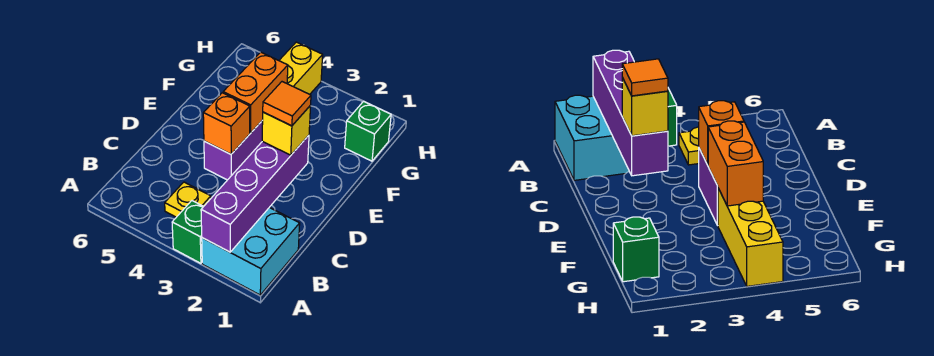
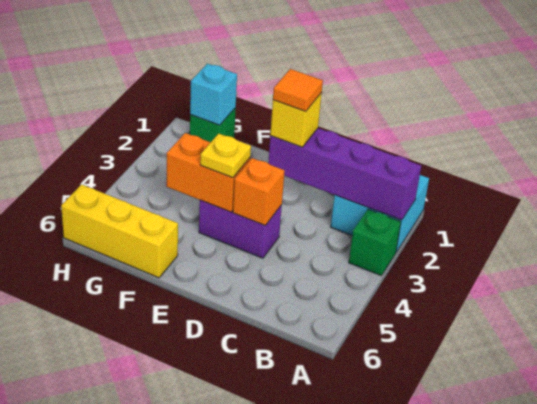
yellow plate B4 level 1 -> yellow plate E4 level 3
yellow brick F4:H4 level 1 -> yellow brick F6:H6 level 1
none -> cyan brick G1 level 2

